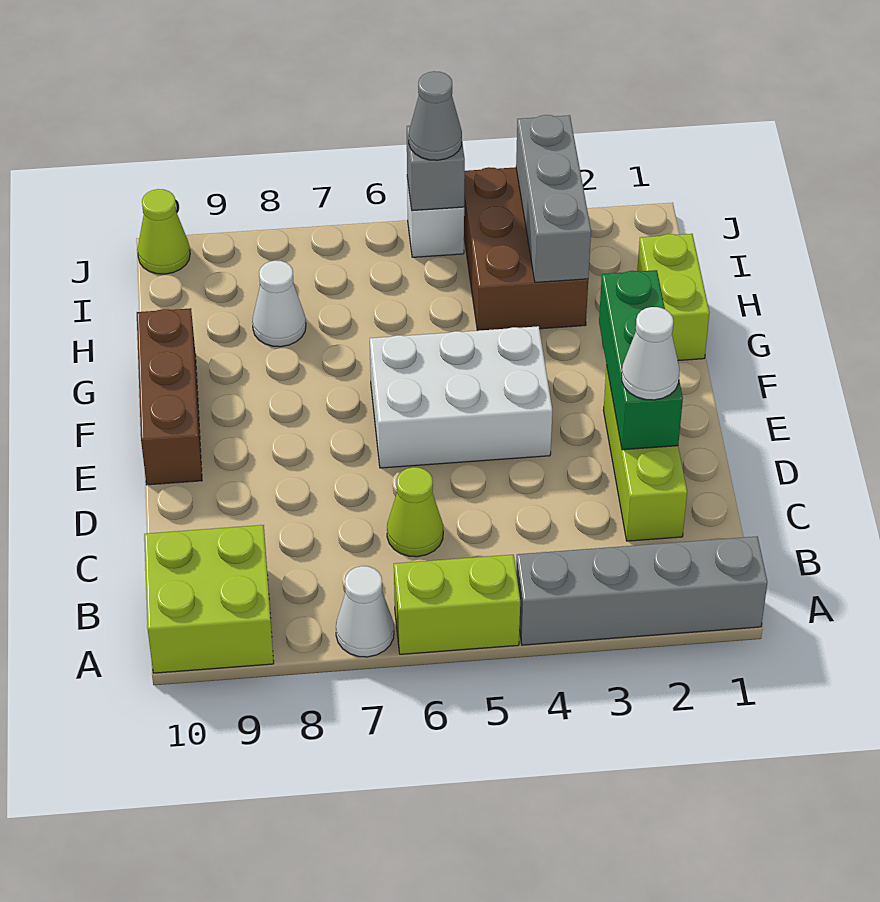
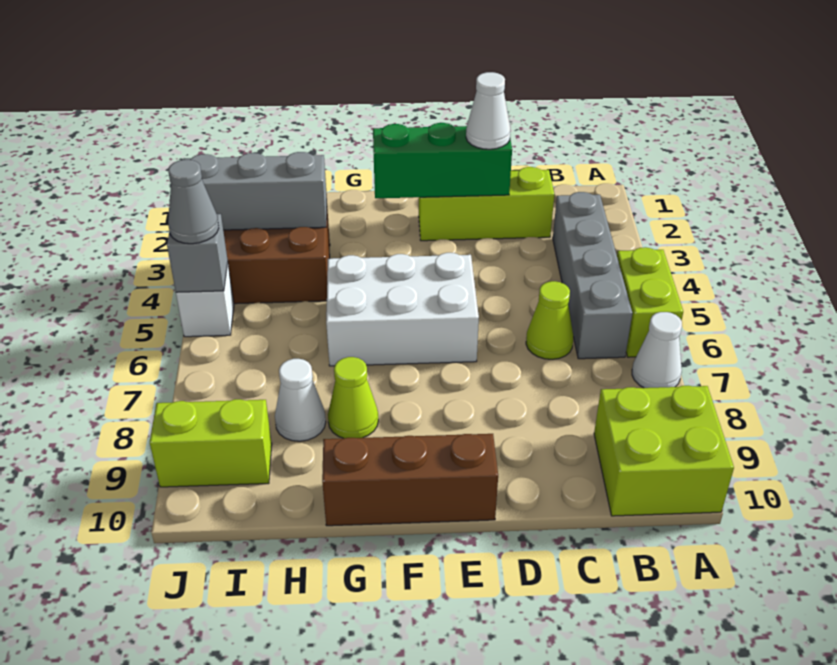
grey brick A1:A4 level 1 -> grey brick B3:B6 level 1
white brick E4:F6 level 1 -> white brick E5:G6 level 1
lime brick G1:H1 level 1 -> lime brick I9:J9 level 1
lime cone J10 level 1 -> lime cone G8 level 1

